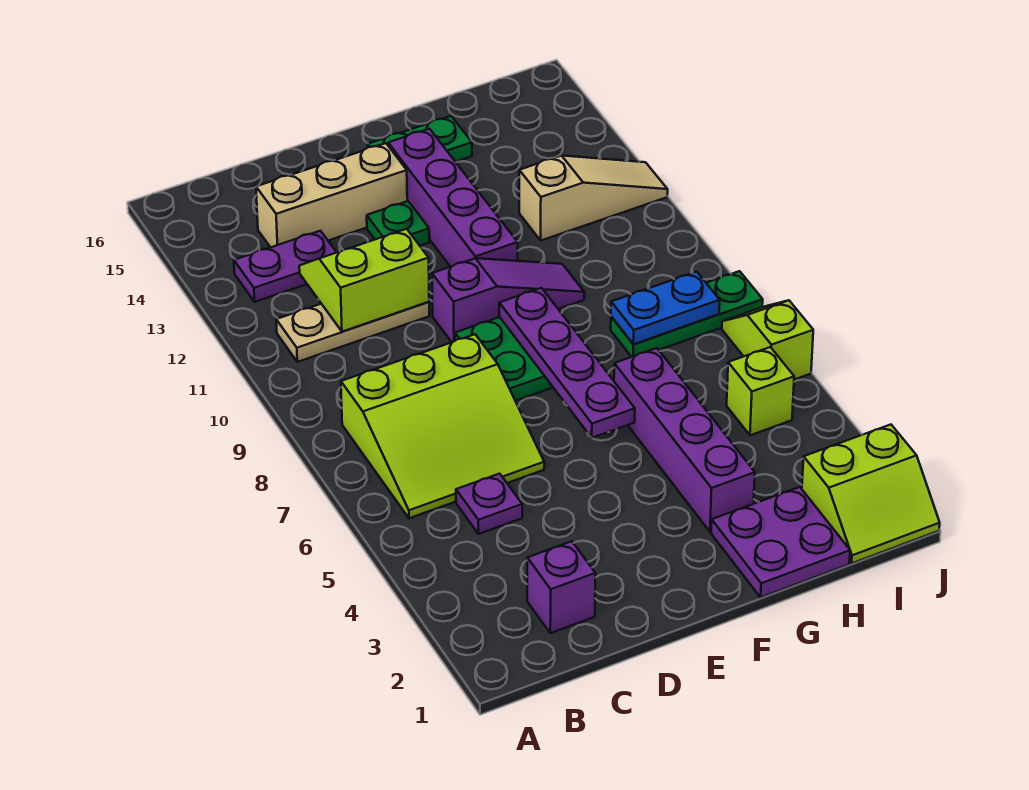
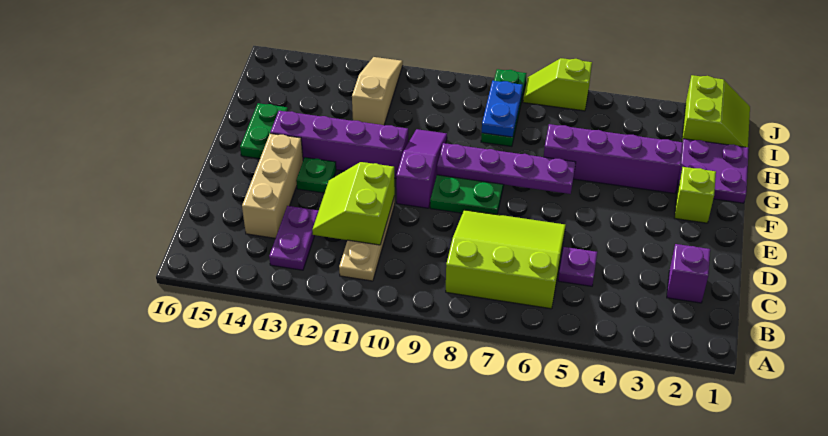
lime slope B6:D8 level 1 top 8 -> lime slope B6:D8 level 1 top B
lime brick I5 level 1 -> lime brick F2 level 1

